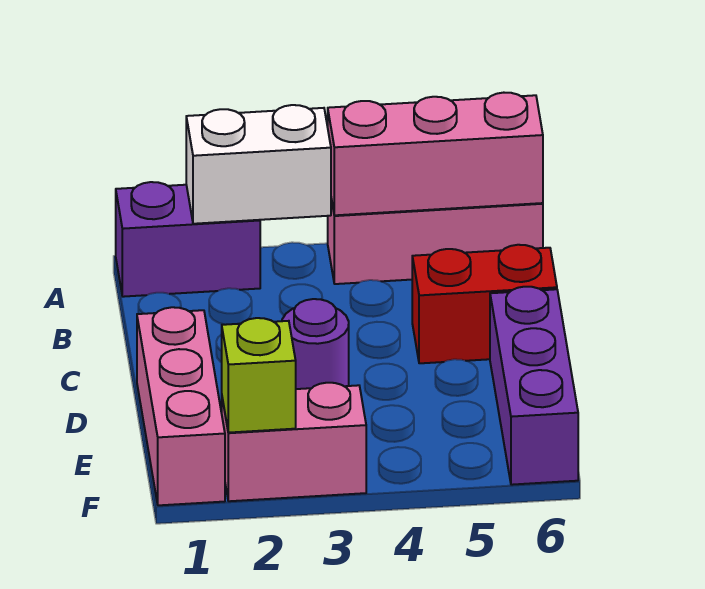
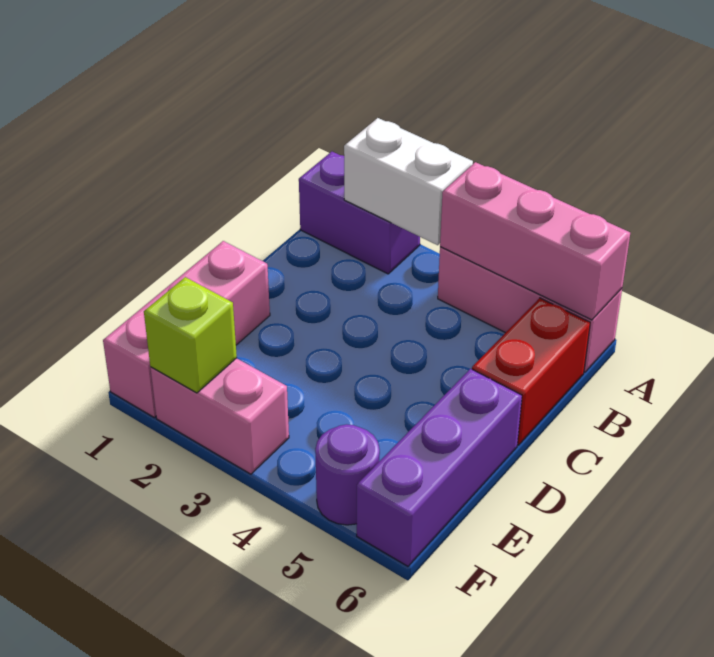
red brick C5:C6 level 1 -> red brick B6:C6 level 1
purple round brick D3 level 1 -> purple round brick F5 level 1

